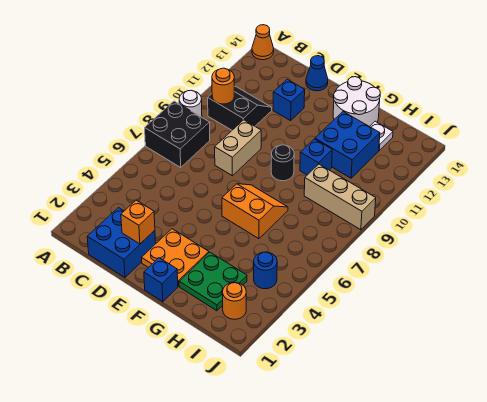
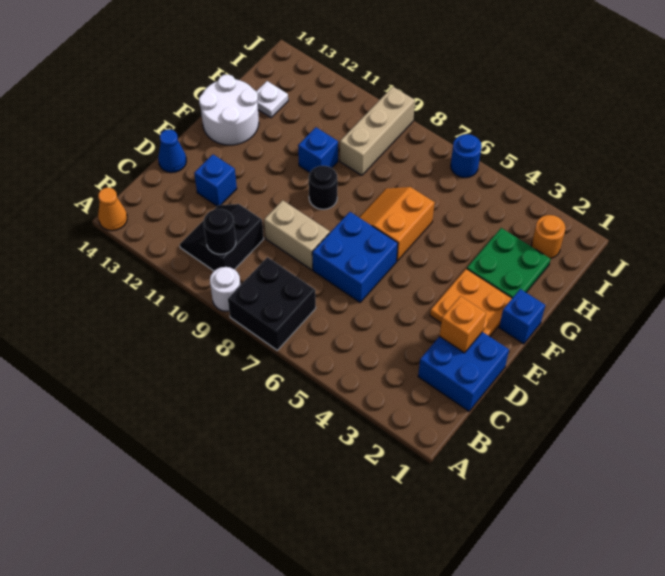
orange round brick B10 level 2 -> black round brick B10 level 2
blue brick G11:H12 level 1 -> blue brick D6:E7 level 1
blue round brick I4 level 1 -> blue round brick J6 level 1

